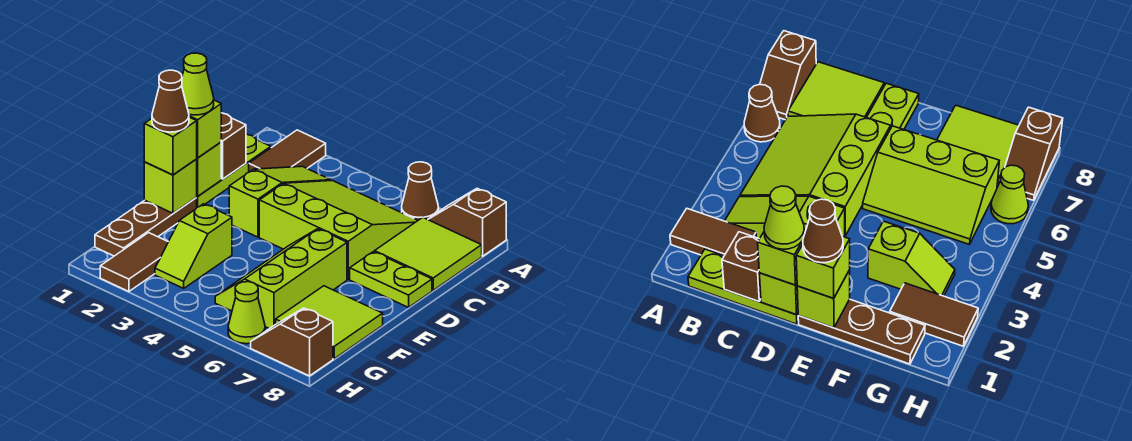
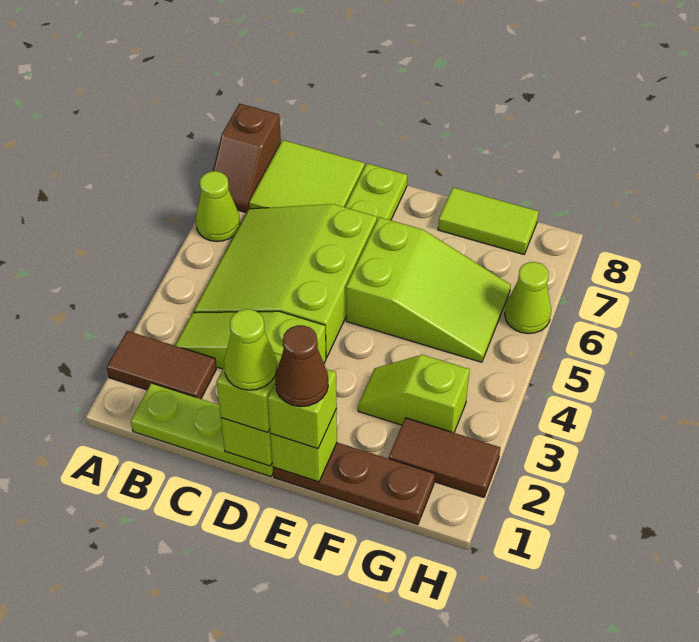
brown cone A6 level 1 -> lime cone A6 level 1
brown brick C1 level 2 -> none
lime slope E5:G6 level 1 top 6 -> lime slope E5:G6 level 1 top E
lime slope F3:G3 level 1 top F -> lime slope F3:G3 level 1 top G
lime tile F7:G8 level 1 -> lime tile F8:G8 level 1
brown slope H7:H8 level 1 top 8 -> none

